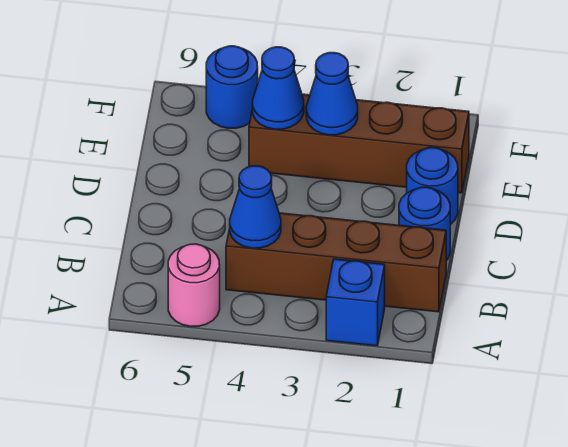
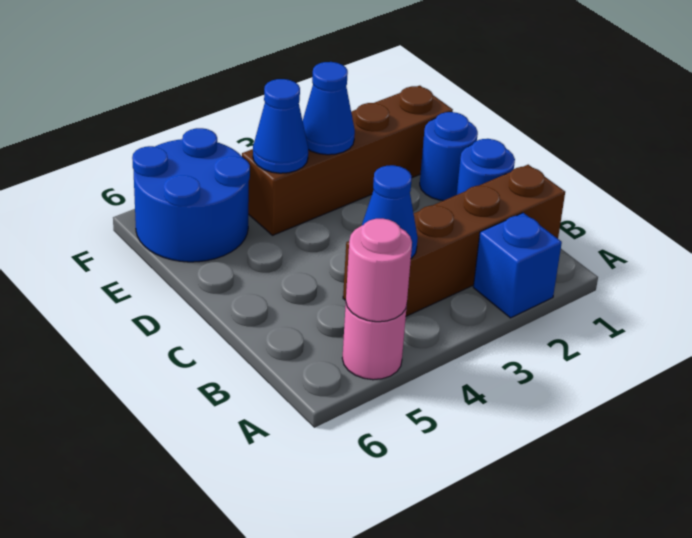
none -> pink round brick A5 level 2
blue round brick F5 level 1 -> blue round brick E5:F6 level 1

